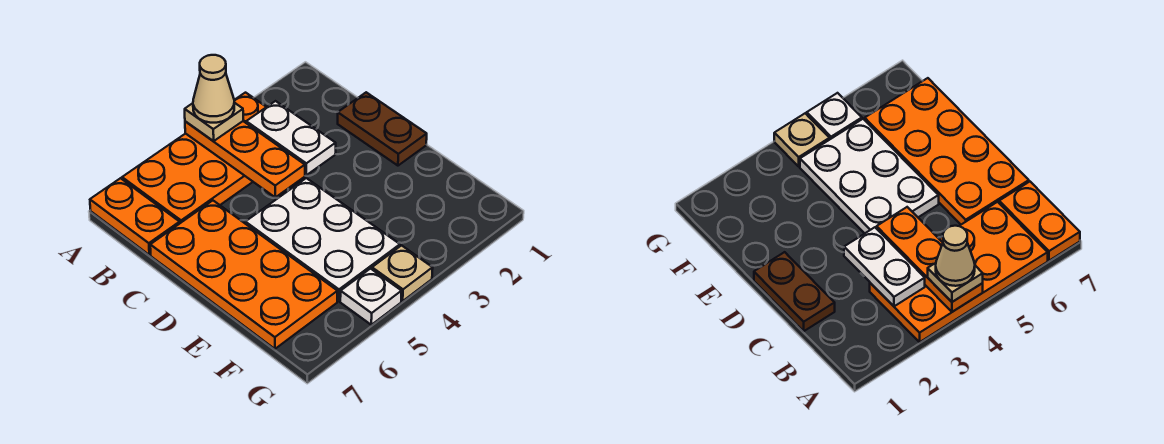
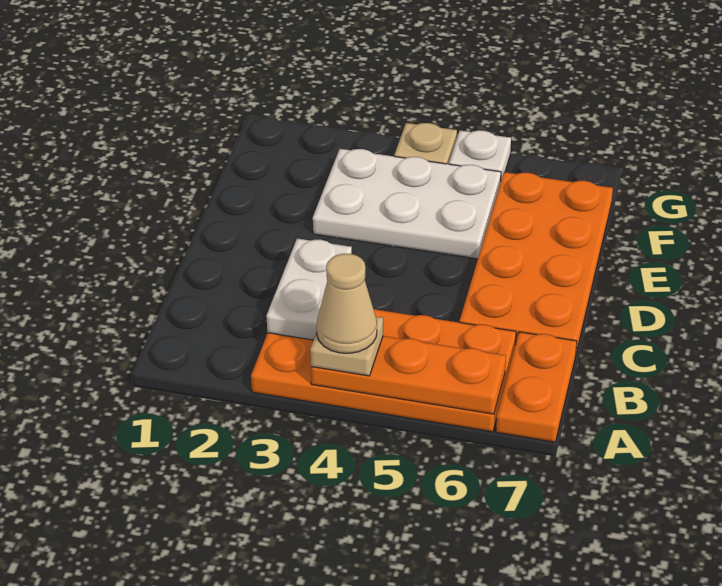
orange plate A4:C4 level 2 -> orange plate A4:A6 level 2
brown plate C1:D1 level 1 -> none
white plate D4:F5 level 1 -> white plate E3:F5 level 1

